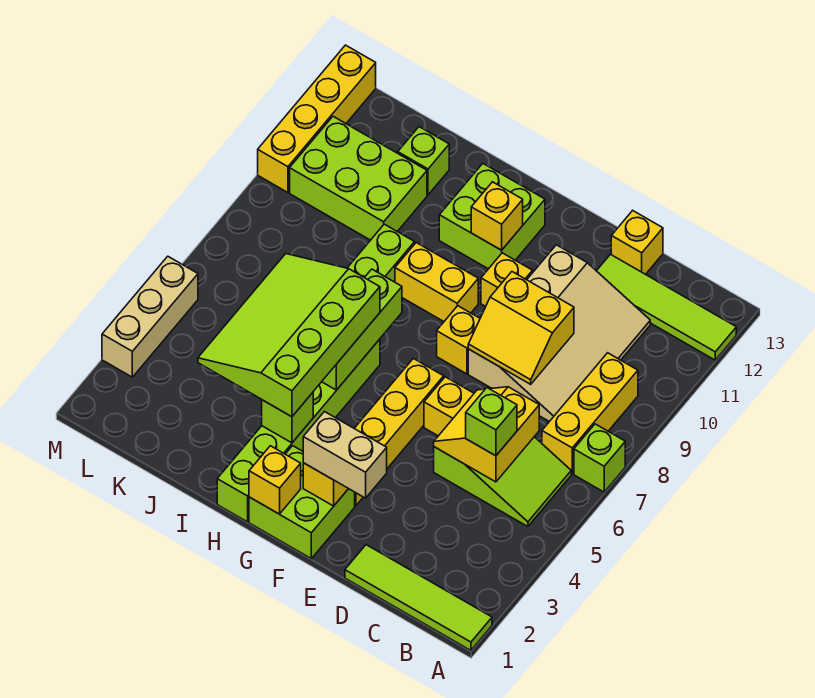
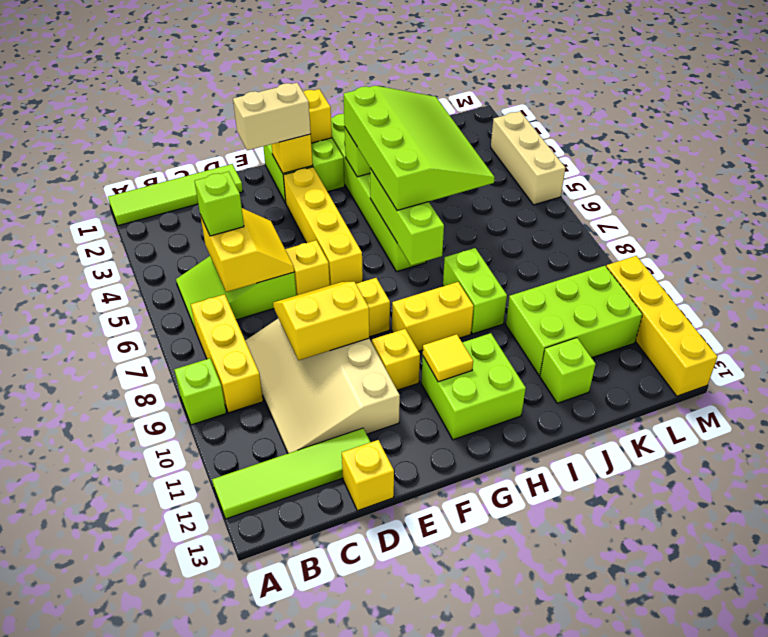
lime brick A7 level 1 -> lime brick A9 level 1
yellow brick G11 level 2 -> yellow tile G11 level 2

